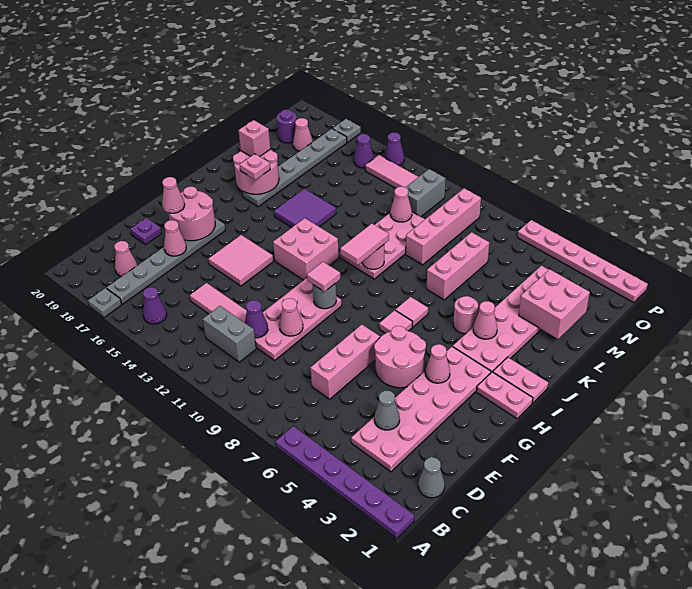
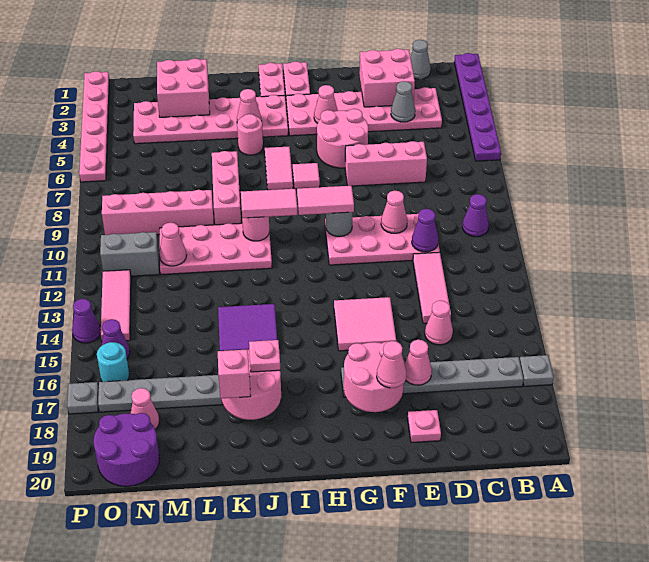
purple cone B15 level 1 -> purple cone B10 level 1
grey brick C11:C12 level 1 -> none
pink cone C18 level 1 -> pink cone D15 level 1
purple plate E19 level 1 -> pink plate E19 level 1
pink tile G10 level 3 -> pink tile G10:H10 level 3
pink brick H12:I13 level 1 -> pink brick D2:E3 level 2
pink tile I7 level 1 -> pink tile I6:I7 level 1
pink brick K7:M7 level 1 -> pink brick K7:K9 level 1
purple round brick N19 level 1 -> purple round brick N19:O20 level 1
none -> cyan round brick O16 level 1

